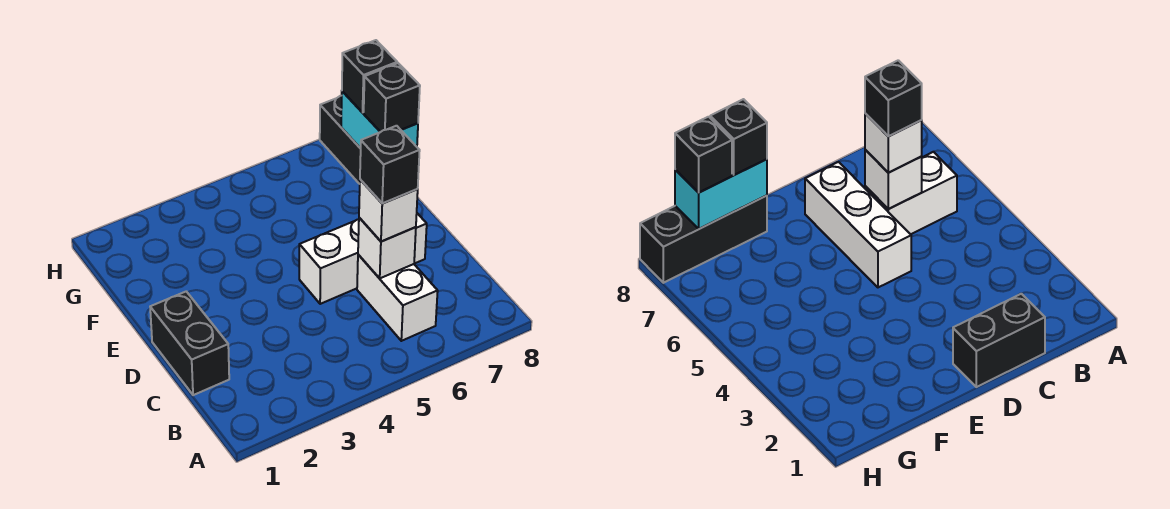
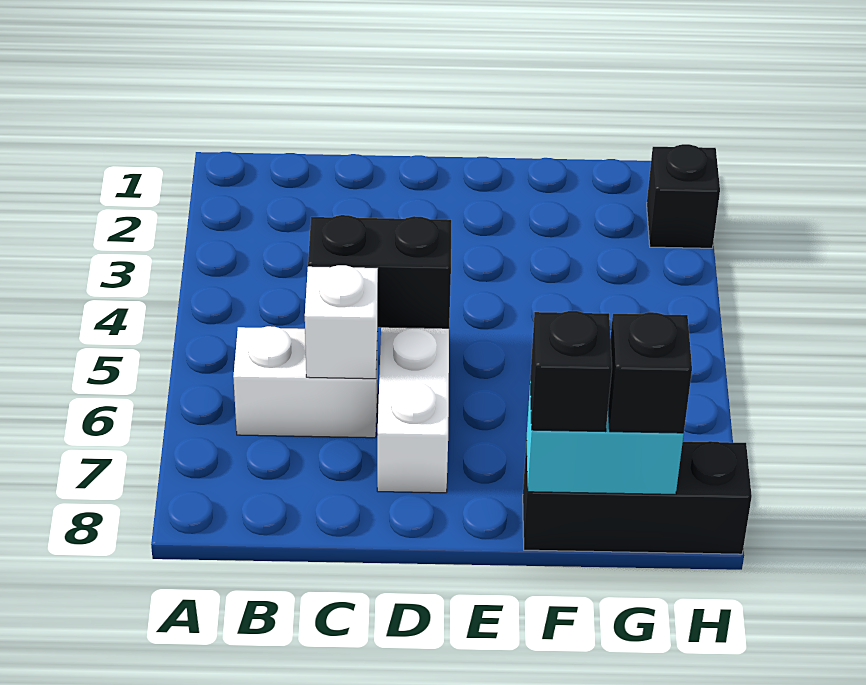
black brick C1:D1 level 1 -> black brick C5:D5 level 2
white brick C6 level 3 -> none
black brick C6 level 4 -> black brick H2 level 1

